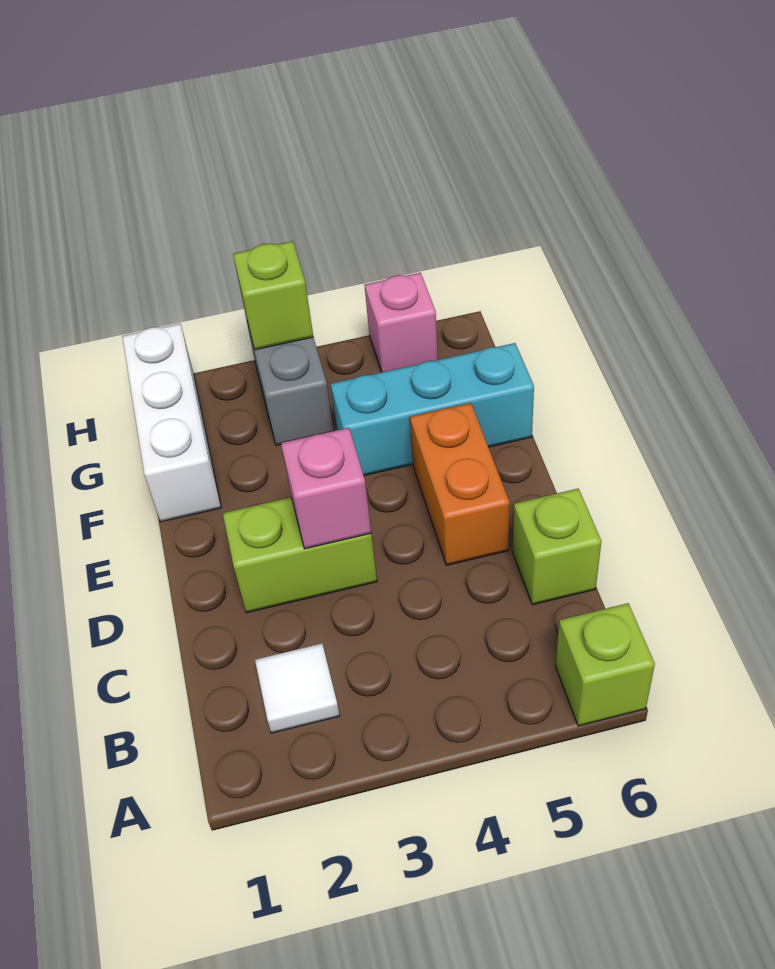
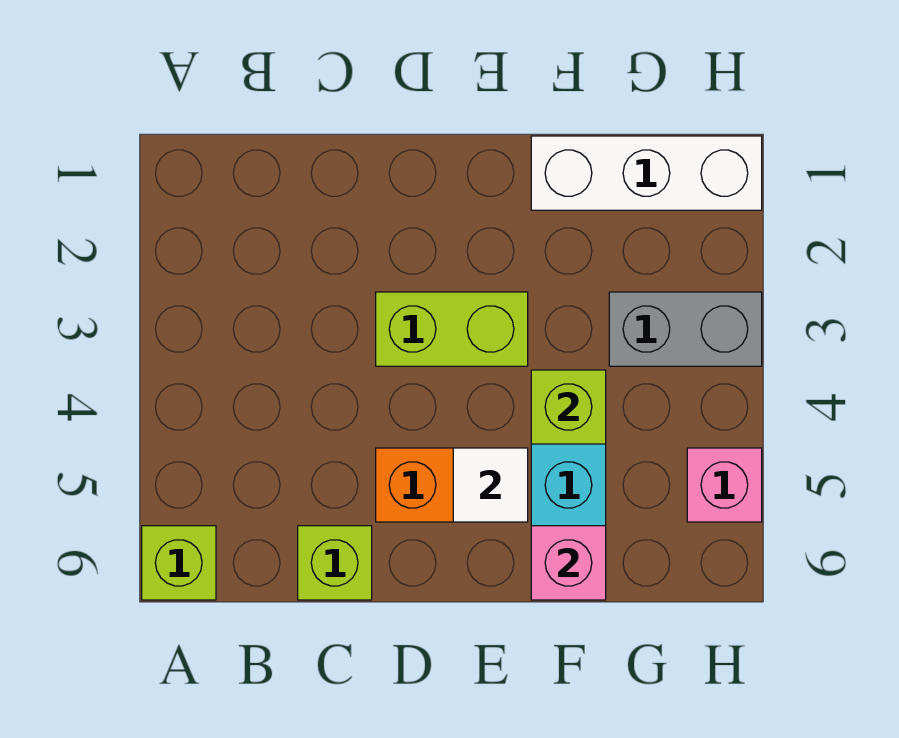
white tile B2 level 1 -> white tile E5 level 2
lime brick D2:D3 level 1 -> lime brick D3:E3 level 1
pink brick D3 level 2 -> pink brick F6 level 2
lime brick H3 level 2 -> lime brick F4 level 2

